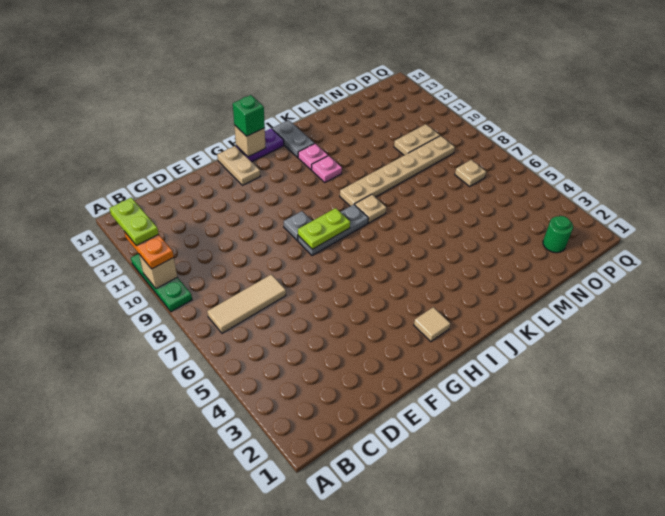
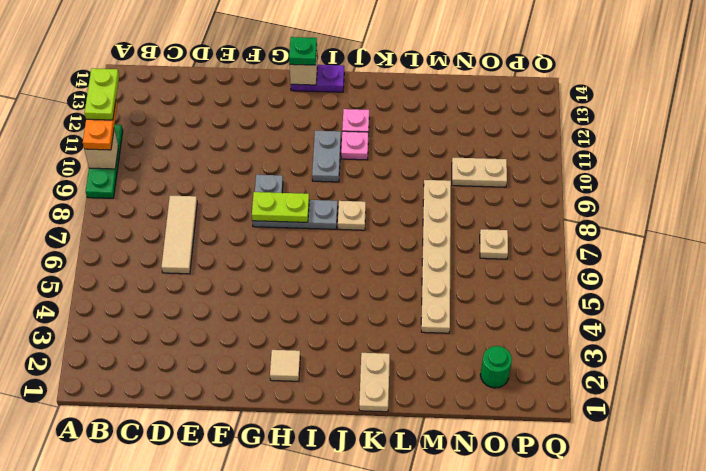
tan tile B7:D7 level 1 -> tan tile D6:D8 level 1
tan plate G13:G14 level 1 -> tan plate K1:K2 level 1
green brick H14 level 3 -> green plate H14 level 3
tan plate J9:O9 level 1 -> tan plate M4:M9 level 1
grey plate J13:J14 level 1 -> grey plate I10:I11 level 1

